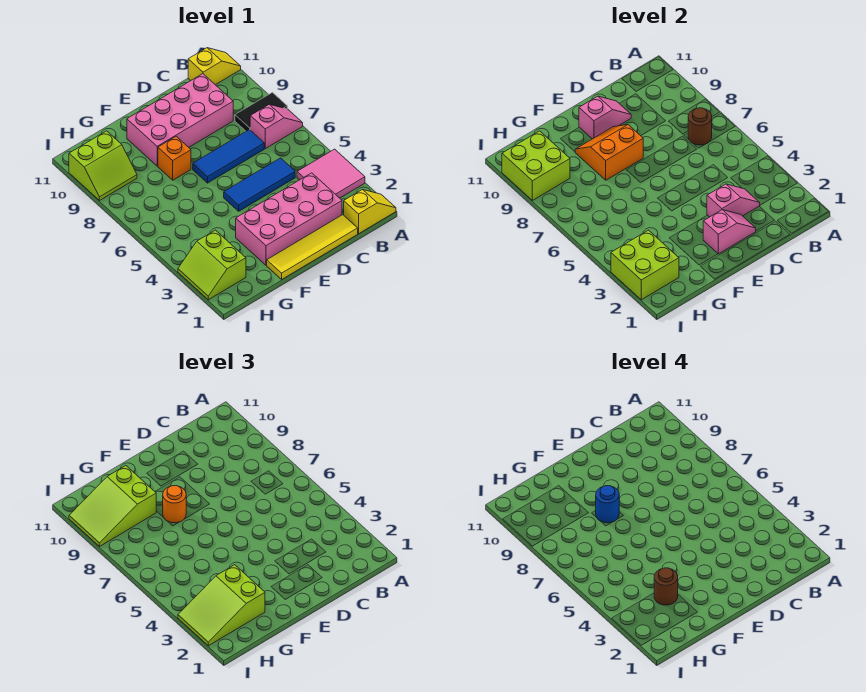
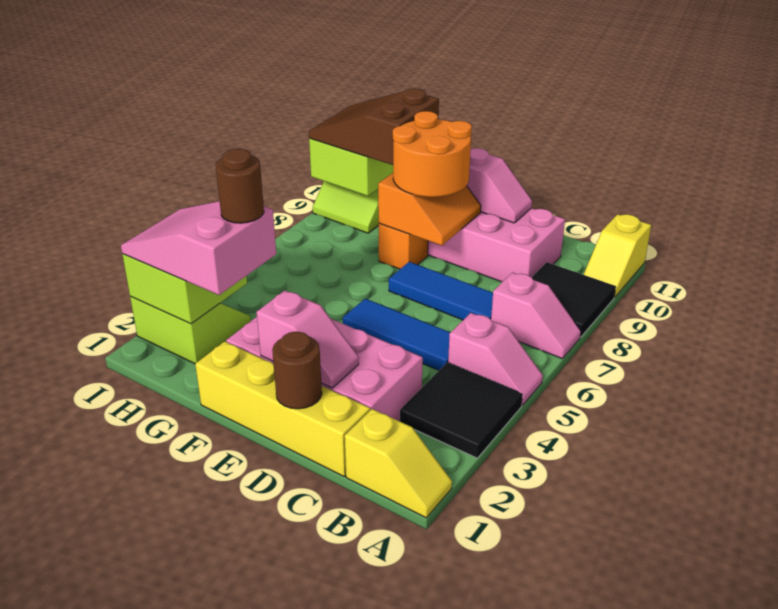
pink tile A3:B4 level 1 -> black tile A3:B4 level 1
black tile A8:B8 level 1 -> black tile A8:B9 level 1
yellow slope A11:B11 level 1 top B -> yellow slope A10:A11 level 1 top 11
brown round brick B7 level 2 -> brown round brick D1 level 2
yellow tile C1:F1 level 1 -> yellow brick C1:F1 level 1
pink slope C3:D3 level 2 top D -> pink slope A5:B5 level 1 top B
orange slope E8:F9 level 2 top 8 -> orange slope E8:F9 level 2 top F
orange round brick F8 level 3 -> orange round brick E8:F9 level 3
blue round brick F8 level 4 -> none
lime slope G2:I3 level 3 top G -> pink slope G2:I3 level 3 top G
lime slope G9:I10 level 3 top G -> brown slope G9:I10 level 3 top G
lime slope H2:I3 level 1 top H -> lime slope H2:I3 level 1 top 2

